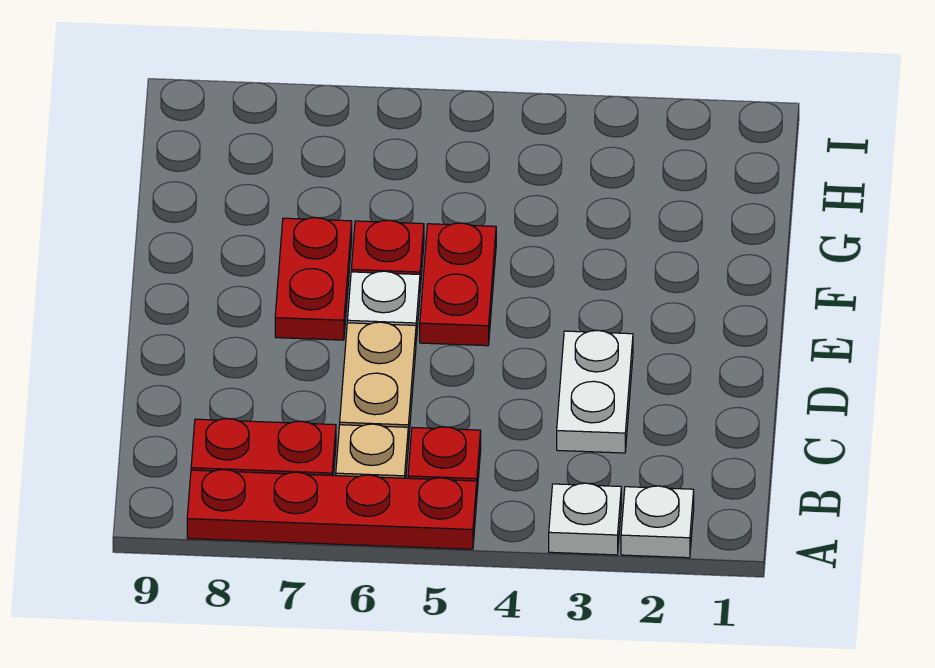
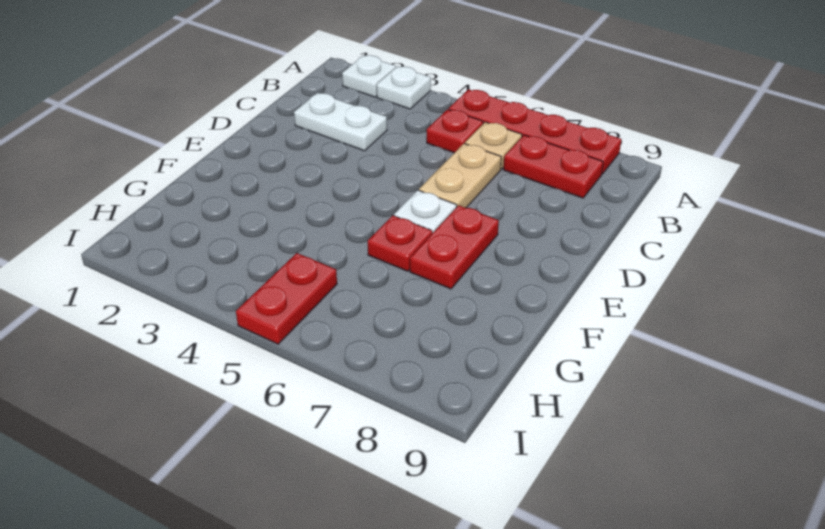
white plate C3:D3 level 1 -> white plate C2:C3 level 1
red plate E5:F5 level 1 -> red plate H5:I5 level 1

